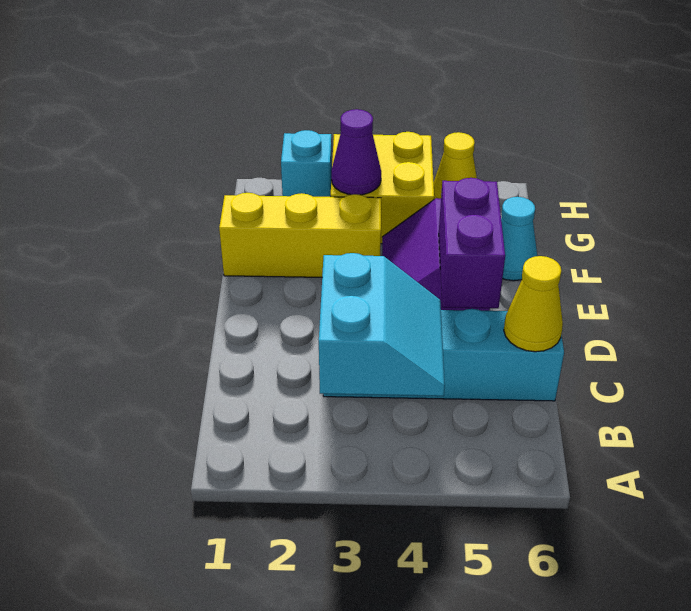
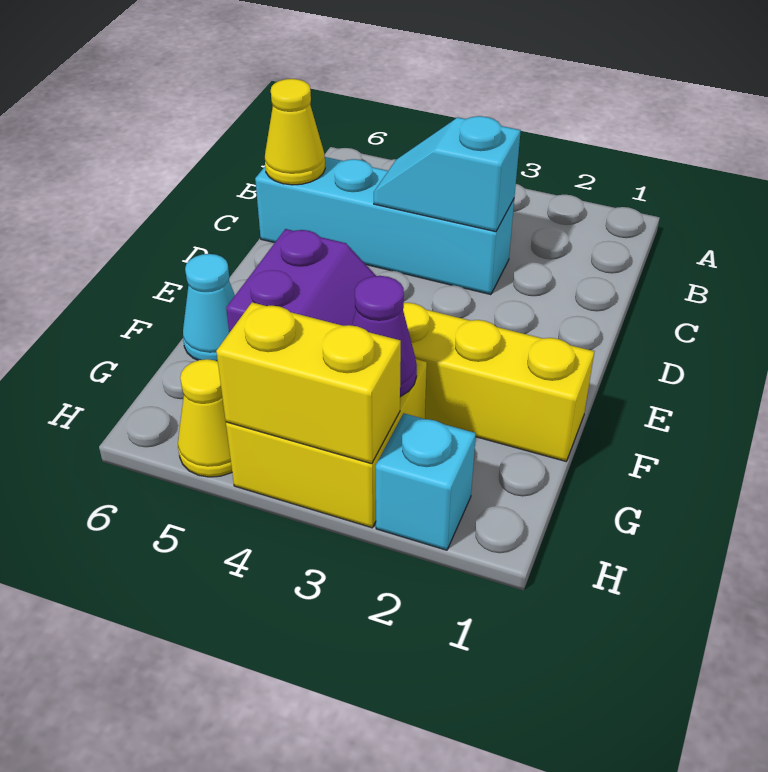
cyan slope B3:C4 level 2 top 3 -> cyan slope C3:C4 level 2 top 3
purple brick D5:E5 level 2 -> none
none -> yellow brick H3:H4 level 2

